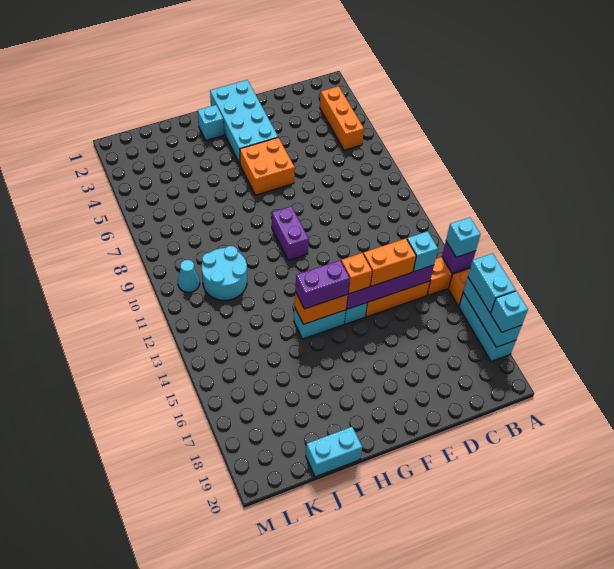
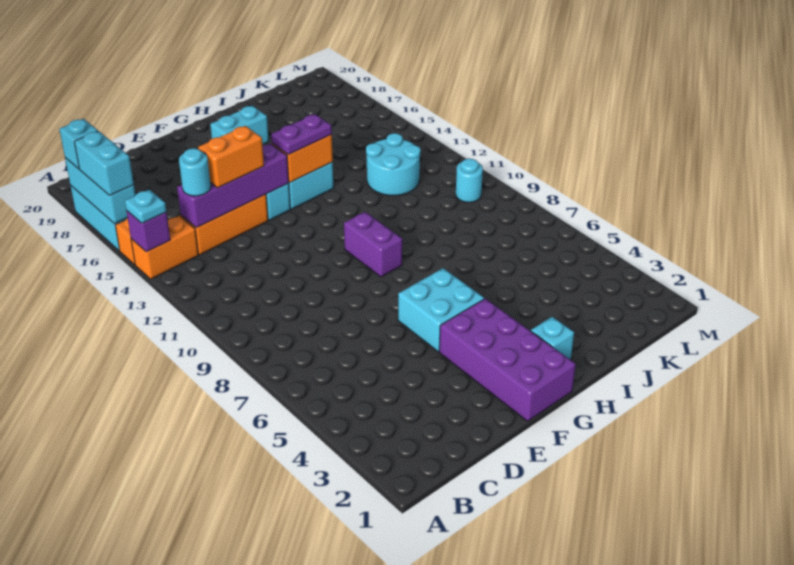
cyan brick A14 level 3 -> cyan plate A14 level 3
orange brick B3:B5 level 1 -> none
cyan brick C14 level 3 -> cyan round brick C14 level 3
cyan brick F1:G4 level 1 -> purple brick F1:G4 level 1
orange brick F5:G6 level 1 -> cyan brick F5:G6 level 1
orange brick F14 level 3 -> none
purple brick G14:H14 level 3 -> purple plate G14:H14 level 3
cyan brick I20:J20 level 1 -> cyan brick G18:H18 level 1
cyan round brick J10:K11 level 1 -> cyan round brick J12:K13 level 1
cyan cone L10 level 1 -> cyan round brick L10 level 1

